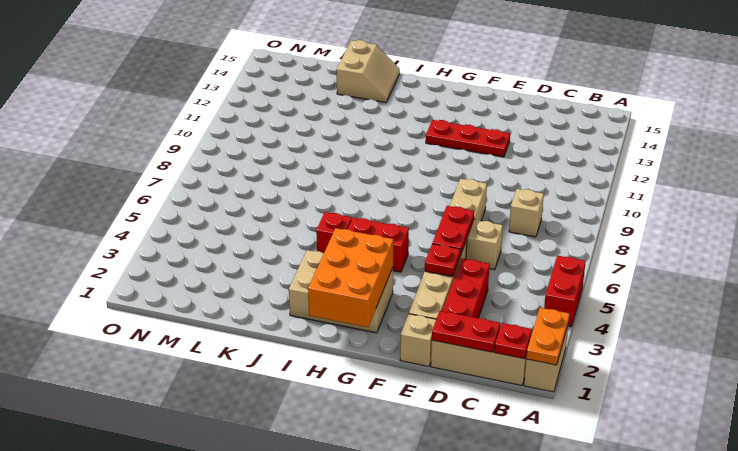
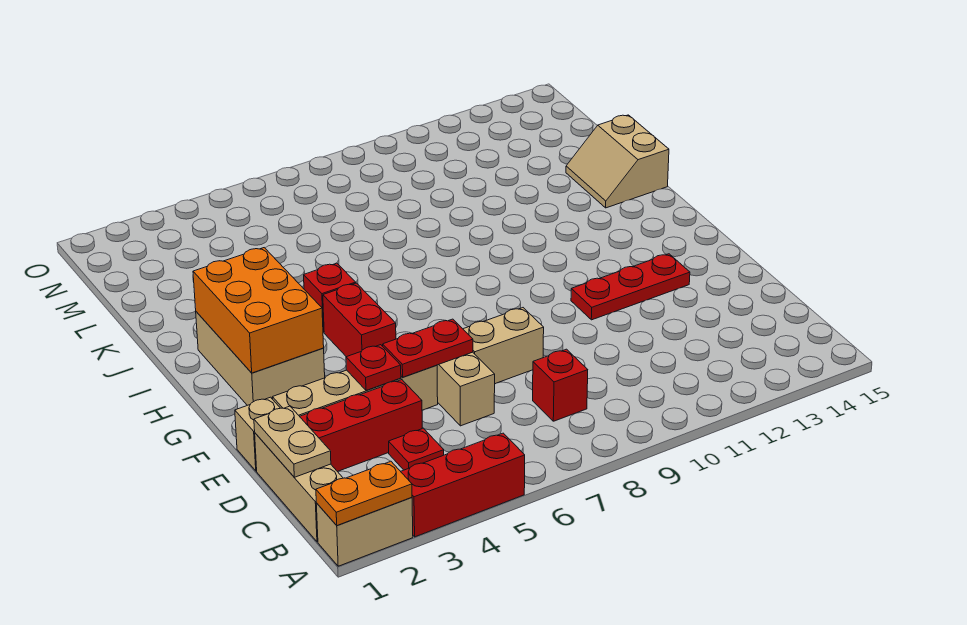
red brick A4:A5 level 1 -> red brick A3:A5 level 1
red plate B1 level 2 -> red plate C4 level 1
red plate C1:D1 level 2 -> tan plate C1:D1 level 2
tan brick C8 level 1 -> red brick C8 level 1
red plate E12:G12 level 1 -> red plate F11:F13 level 1
orange brick G1:H3 level 2 -> orange brick G2:I3 level 2
tan slope J14:K15 level 1 top K -> tan slope J14:K15 level 1 top 15

